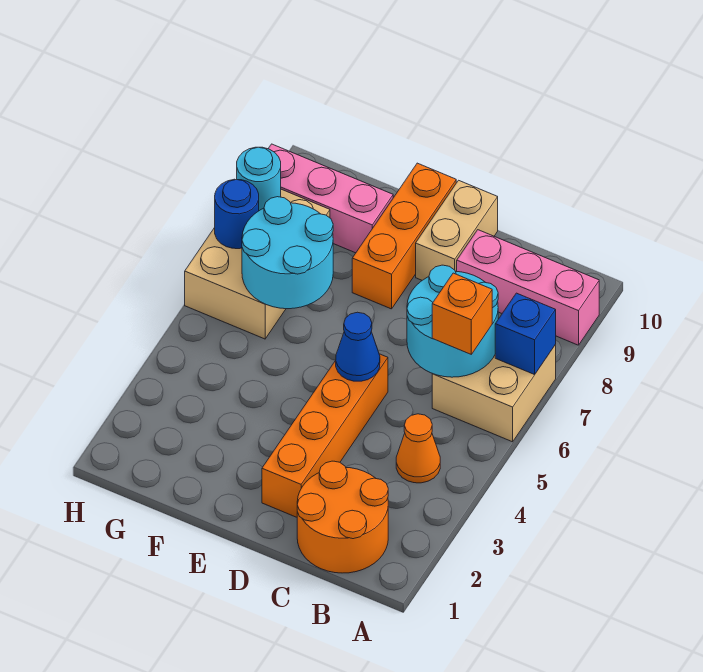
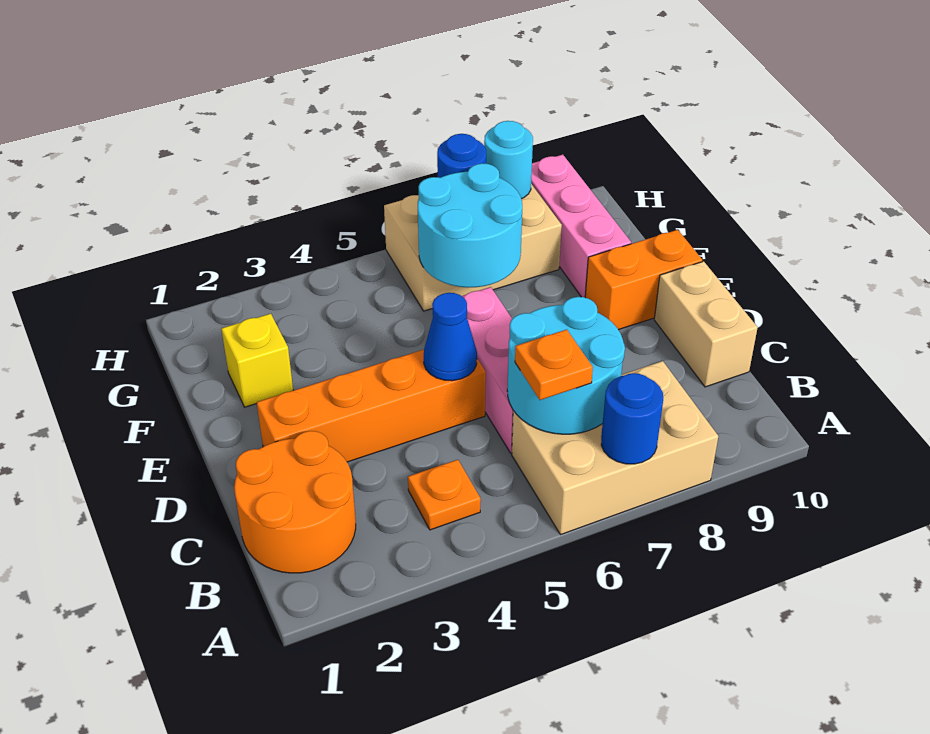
tan brick A6:B7 level 1 -> tan brick A6:B8 level 1
blue brick A7 level 2 -> blue round brick A7 level 2
pink brick A9:C9 level 1 -> pink brick C6:E6 level 1
orange cone B4 level 1 -> orange plate B4 level 1
orange brick B6 level 3 -> orange plate B6 level 3
tan brick D9:D10 level 1 -> tan brick C10:D10 level 1
orange brick E8:E10 level 1 -> orange brick E9:E10 level 1
none -> yellow brick F2 level 1

